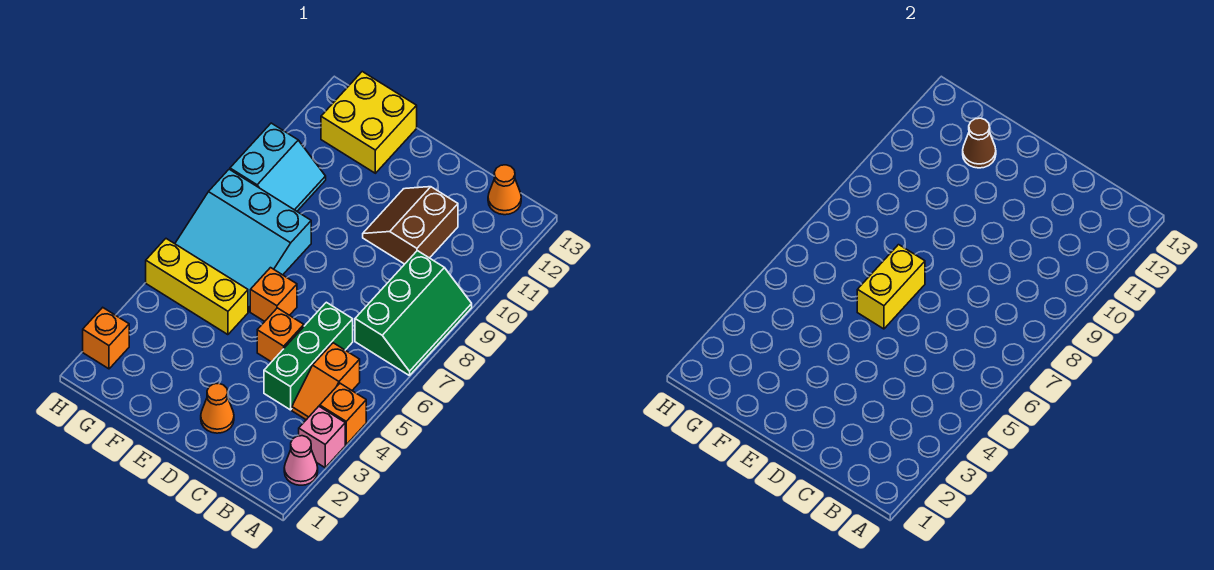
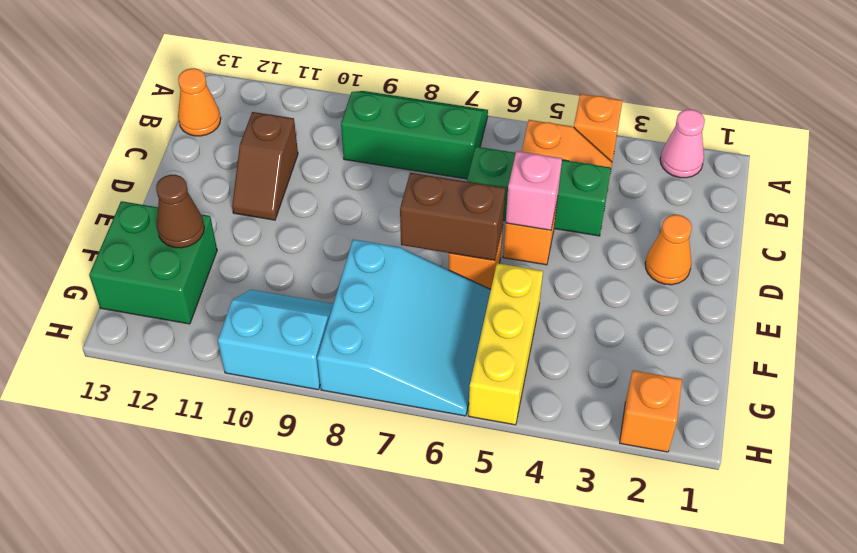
pink brick A3 level 1 -> pink brick D5 level 2
brown slope C10:D11 level 1 top C -> brown slope C11:D11 level 1 top C
yellow brick E6:E7 level 2 -> brown brick E6:E7 level 2
yellow brick F12:G13 level 1 -> green brick F12:G13 level 1

